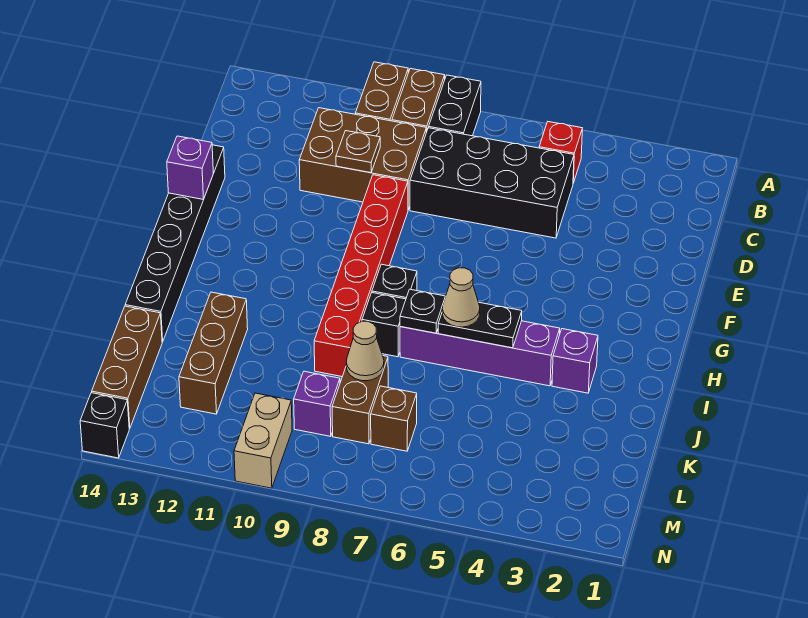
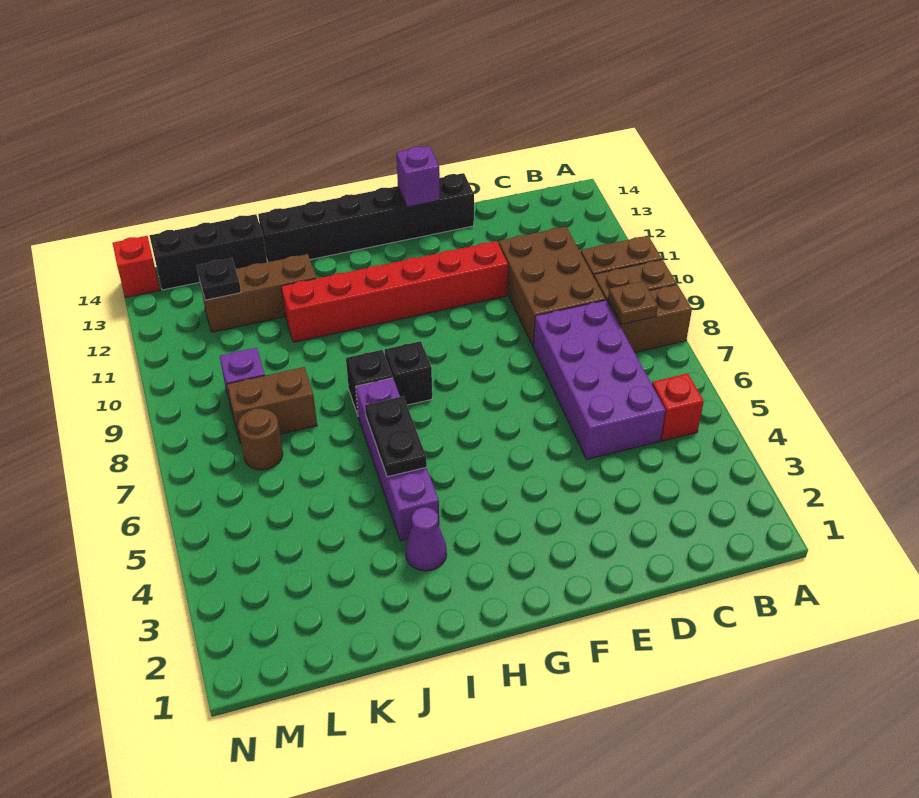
black brick A8:B8 level 1 -> brown brick A8:B8 level 1
black brick C5:D8 level 1 -> purple brick C5:D8 level 1
brown plate D10 level 2 -> brown plate B8 level 2
red brick E9:J9 level 1 -> red brick E11:J11 level 1
purple brick I3 level 1 -> purple cone I3 level 1
tan cone I6 level 3 -> none
black plate I7 level 2 -> black plate L12 level 2
tan cone K8 level 2 -> none
brown brick K14:M14 level 1 -> black brick K14:M14 level 1
brown brick L7 level 1 -> brown round brick L7 level 1
tan brick M10:N10 level 1 -> none
black brick N14 level 1 -> red brick N14 level 1

